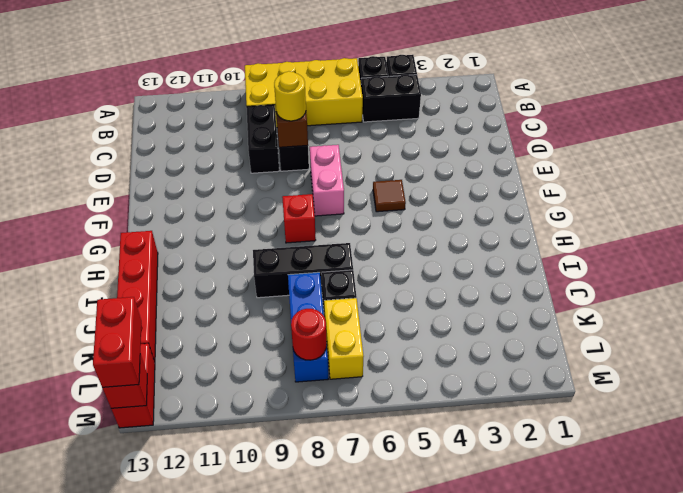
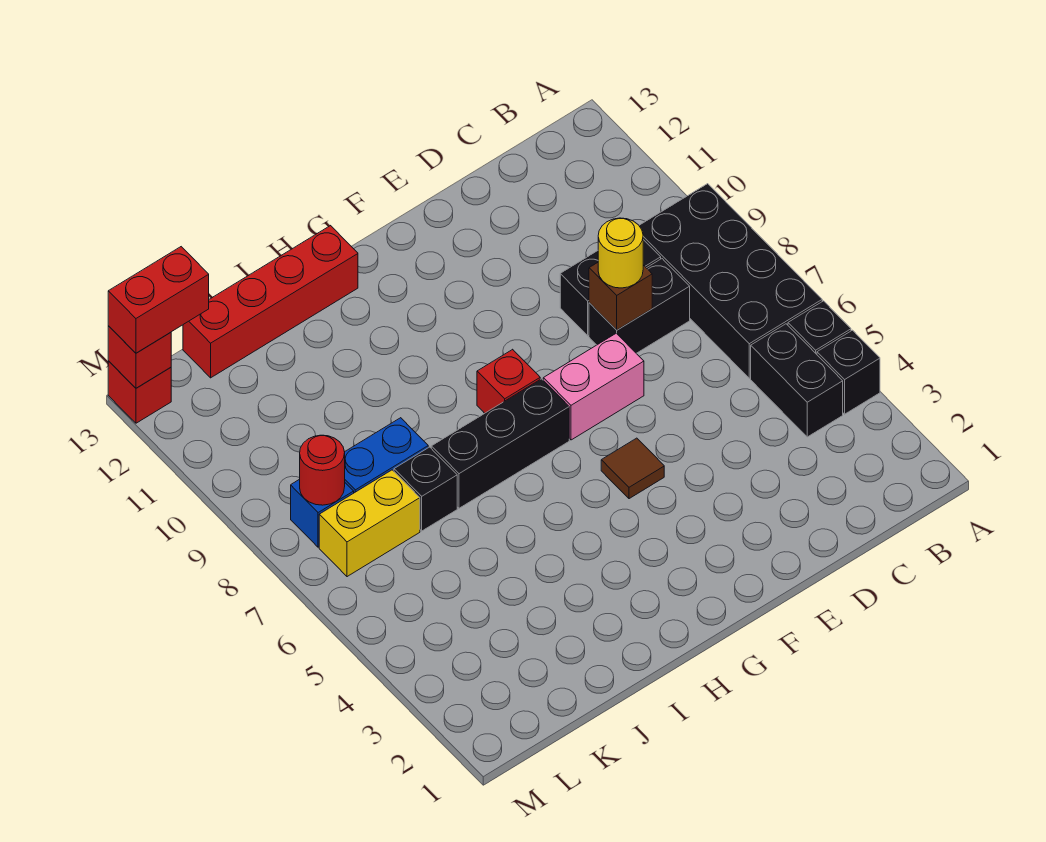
yellow brick A6:B9 level 1 -> black brick A6:B9 level 1
black brick I7:I9 level 1 -> black brick G7:I7 level 1
red brick L13:M13 level 1 -> red brick M13 level 1

